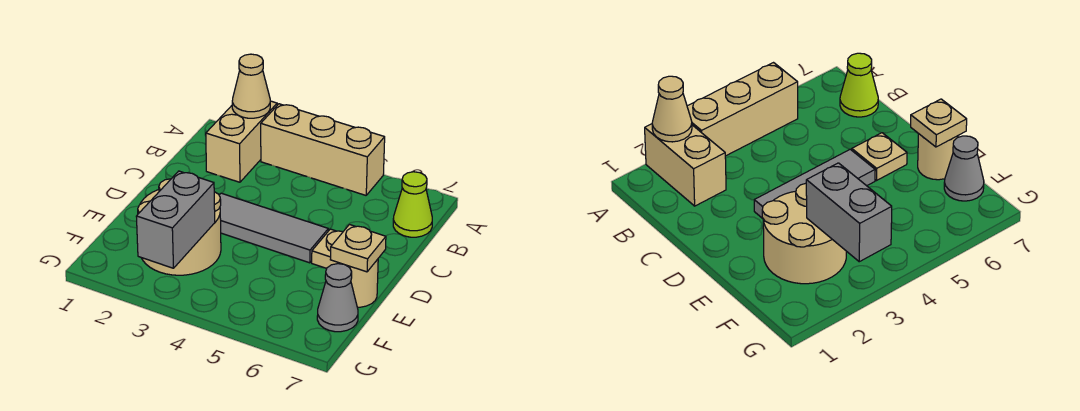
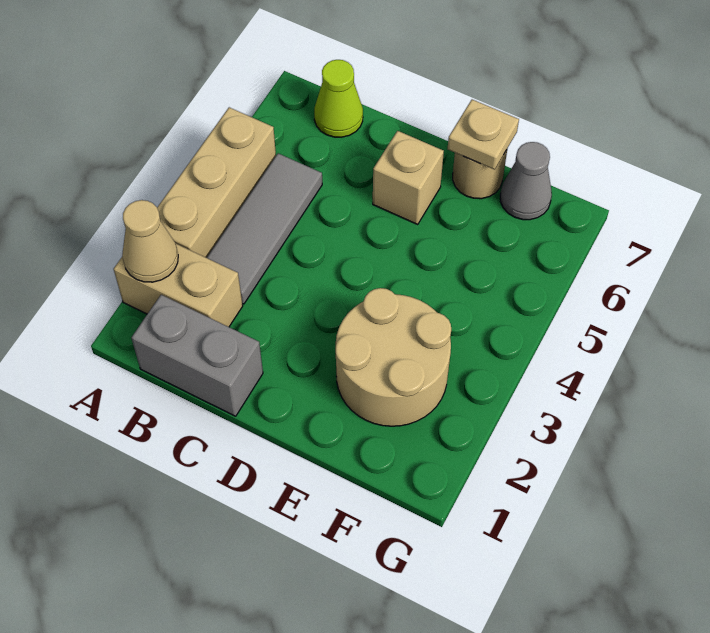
grey tile D3:D5 level 1 -> grey tile B3:B5 level 1
tan plate D6 level 1 -> tan brick D6 level 1
grey brick F3:G3 level 2 -> grey brick B1:C1 level 1

